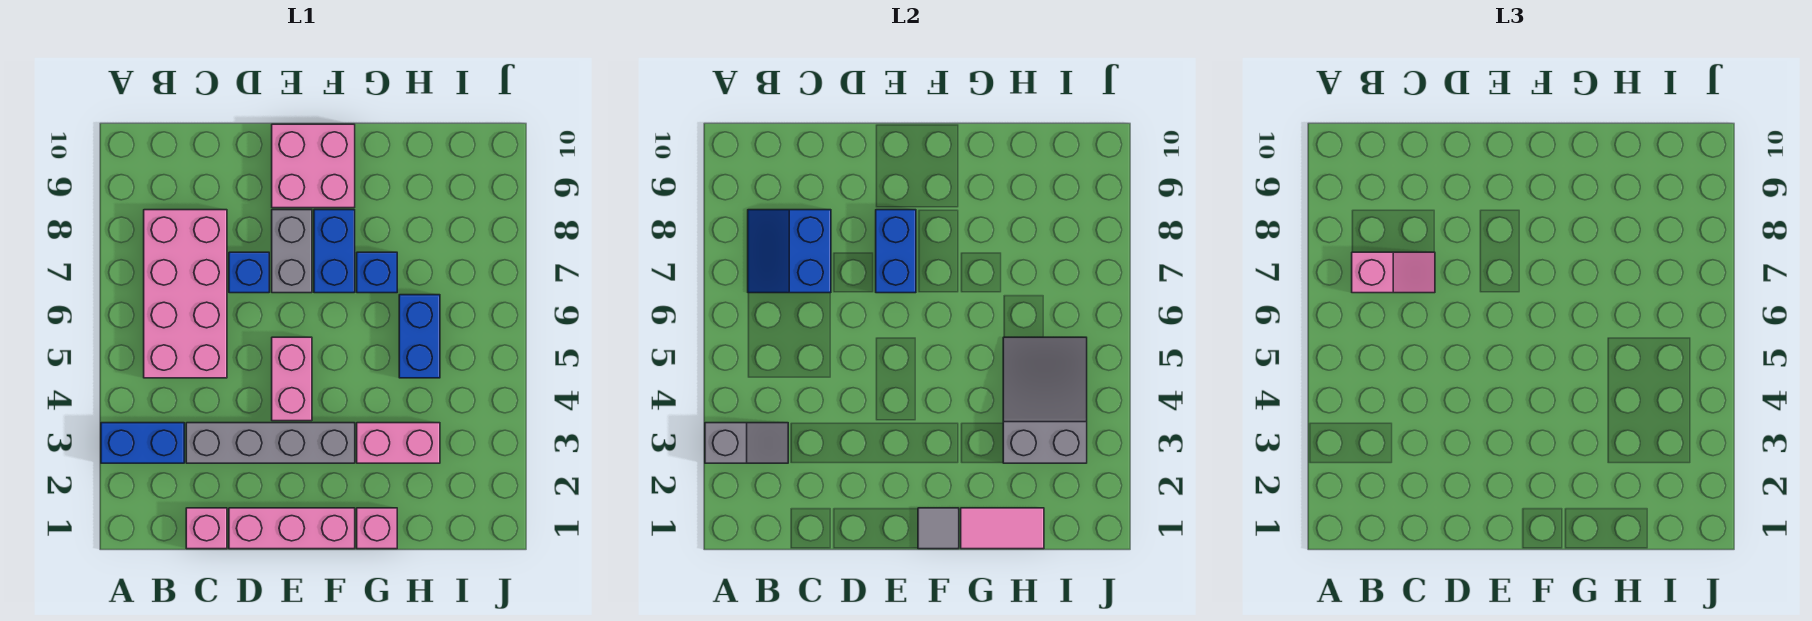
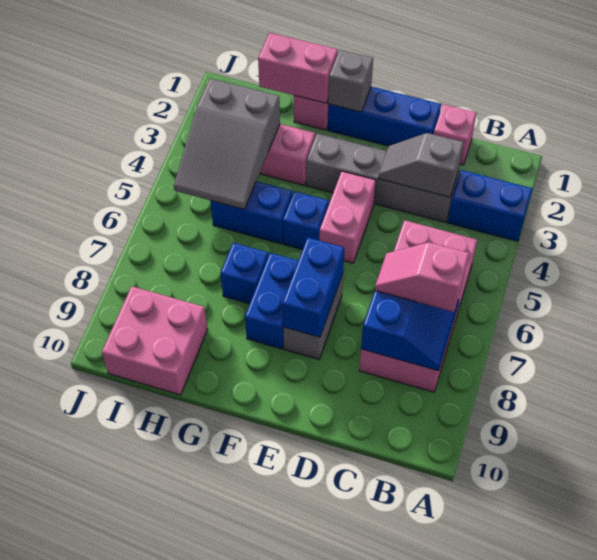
grey slope A3:B3 level 2 top A -> grey slope C3:D3 level 2 top C
pink brick D1:F1 level 1 -> blue brick D1:F1 level 1
blue brick D7 level 1 -> blue brick F5 level 1
pink brick E9:F10 level 1 -> pink brick H9:I10 level 1
grey tile F1 level 2 -> grey brick F1 level 2
pink tile G1:H1 level 2 -> pink brick G1:H1 level 2
blue brick H5:H6 level 1 -> blue brick G5:H5 level 1

